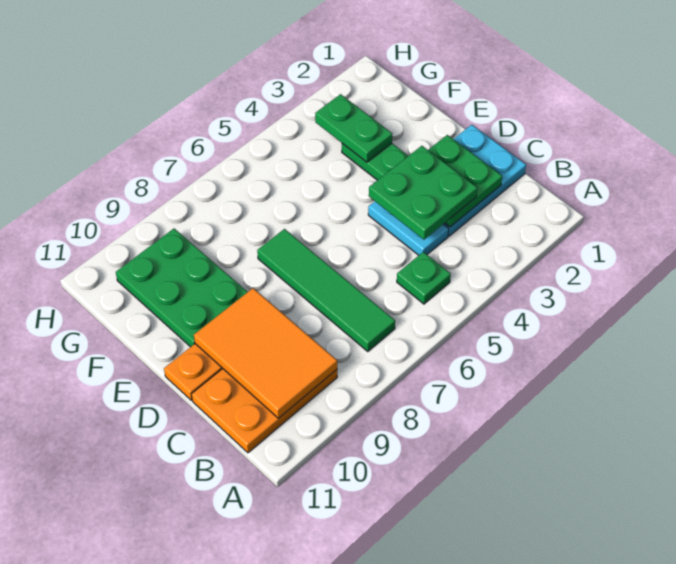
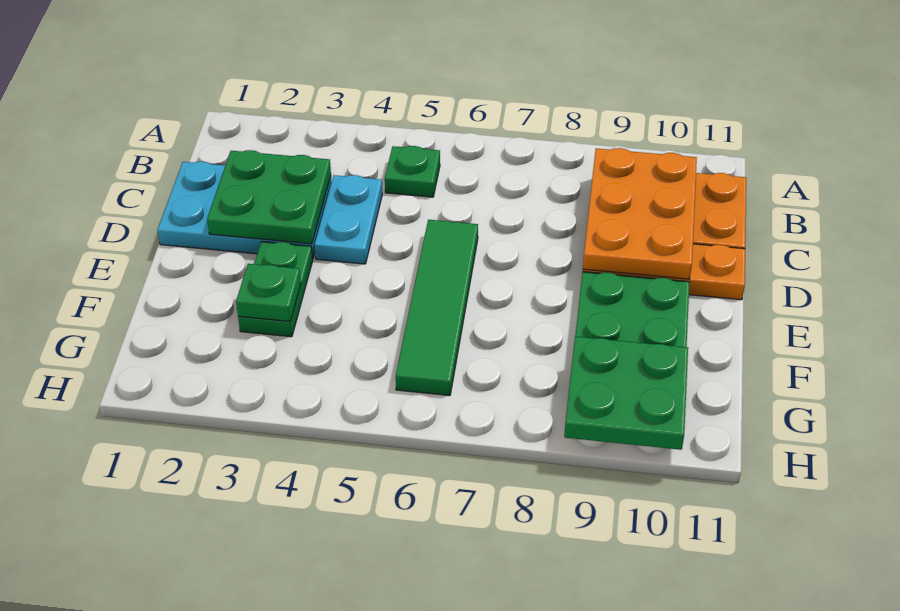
green tile B7:E7 level 1 -> green tile D6:G6 level 1
orange tile B9:D10 level 2 -> orange plate B9:D10 level 2
green plate C3:D4 level 3 -> green plate G9:H10 level 2
green plate F3:G3 level 2 -> green plate F3 level 2

